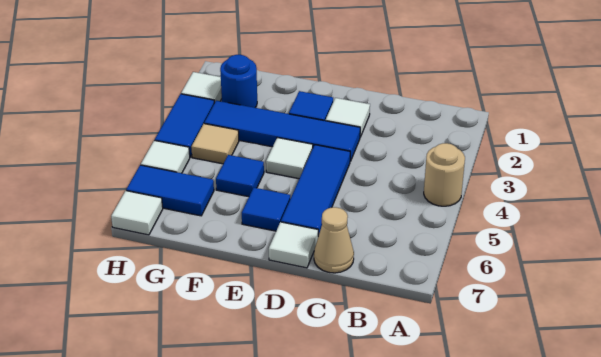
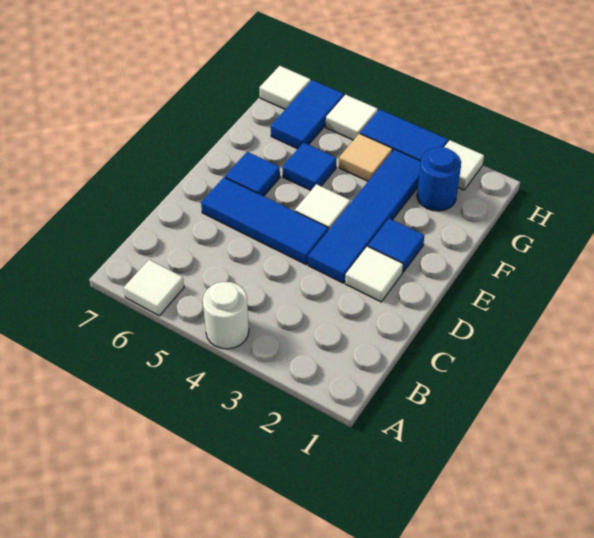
tan round brick A4 level 1 -> white round brick A4 level 1
tan cone C7 level 1 -> none
white tile D7 level 1 -> white tile A6 level 1

